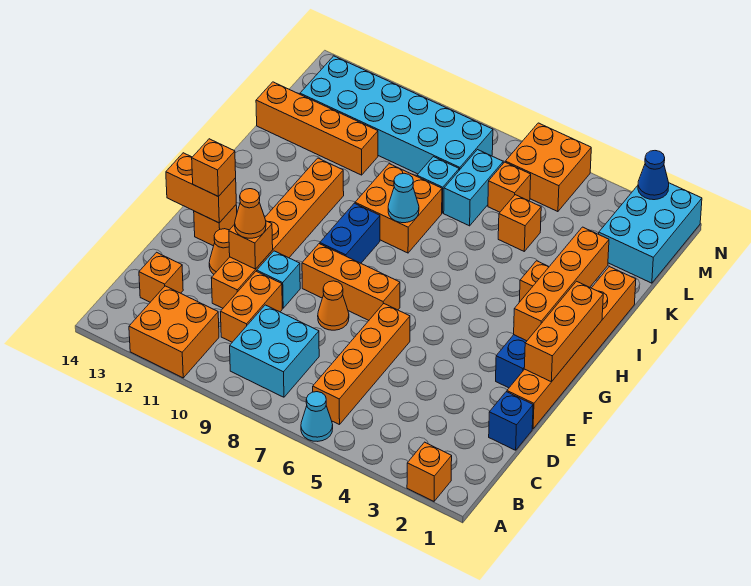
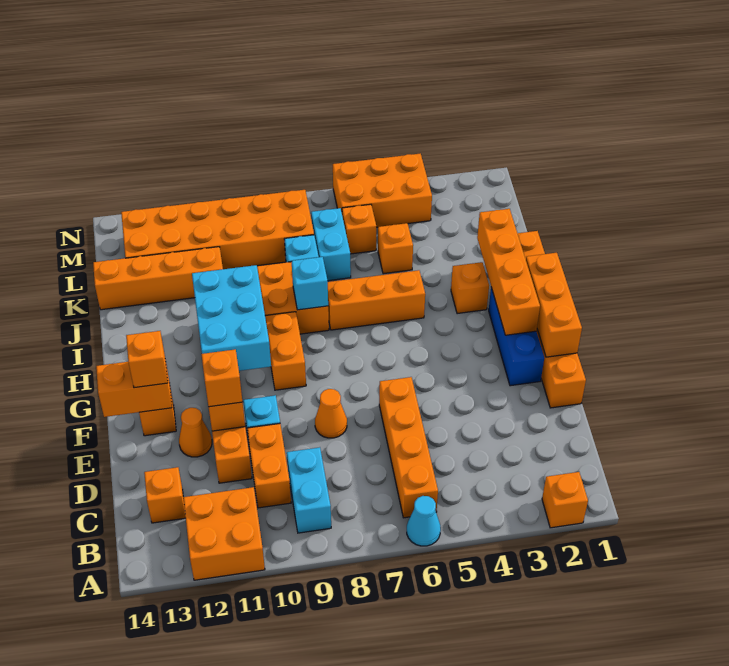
cyan brick B8:C9 level 1 -> cyan brick B9:C9 level 1
blue brick D1 level 1 -> none
orange cone E11 level 3 -> orange brick E11 level 3
orange brick F7:F9 level 1 -> orange brick I5:I7 level 1
blue brick G9:H9 level 1 -> orange brick G9:H9 level 1
cyan cone I8 level 2 -> cyan brick I8 level 2
cyan brick L1:N2 level 1 -> cyan brick G10:I11 level 2
cyan brick L8:M13 level 1 -> orange brick L8:M13 level 1
orange brick M5:N6 level 1 -> orange brick M4:N6 level 1
blue cone N2 level 2 -> none

